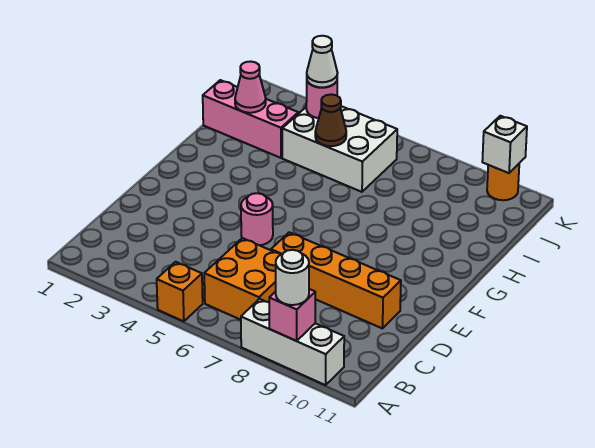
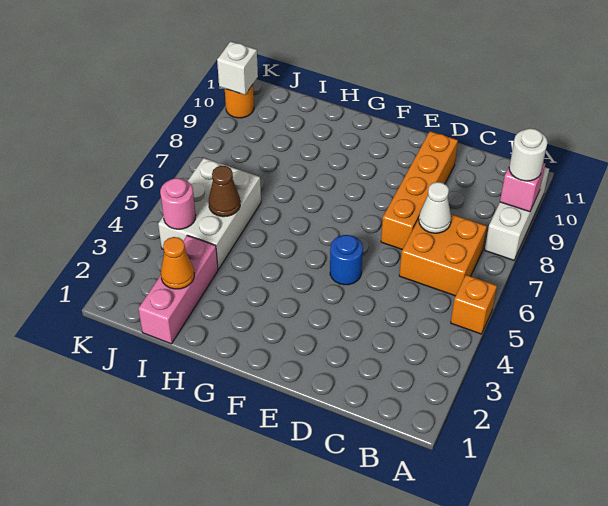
pink round brick E5 level 1 -> blue round brick E5 level 1
pink cone I2 level 2 -> orange cone I2 level 2
white cone J4 level 3 -> white cone C7 level 2

